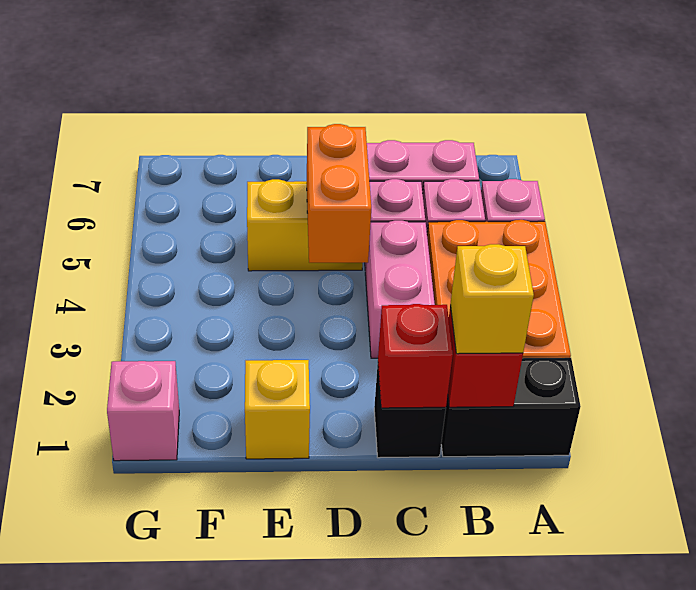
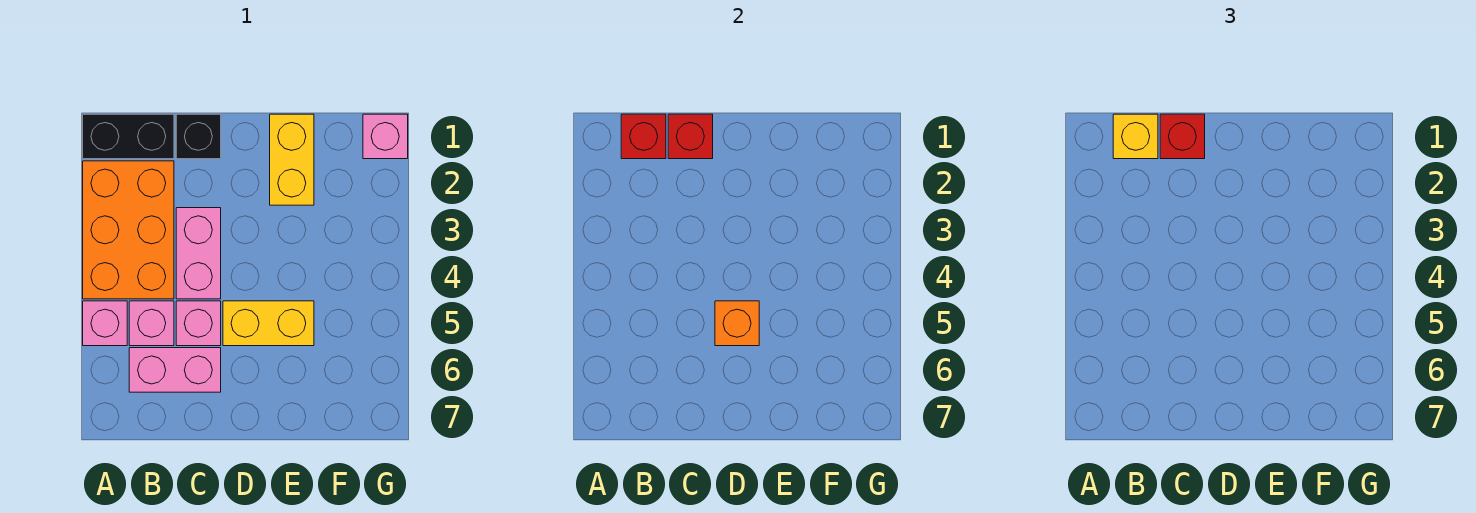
none -> red brick C1 level 3
orange brick D4:D5 level 2 -> orange brick D5 level 2
yellow brick E1 level 1 -> yellow brick E1:E2 level 1

